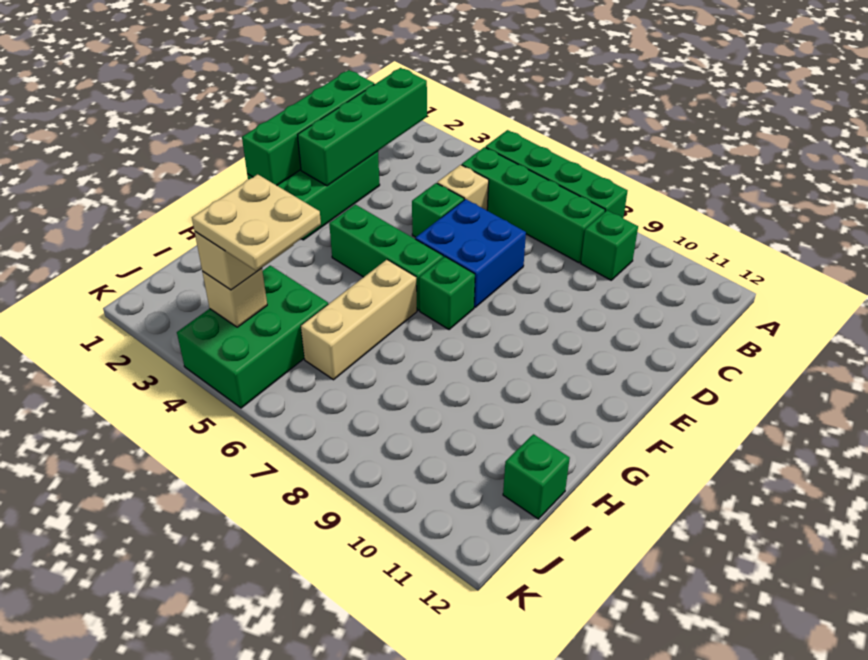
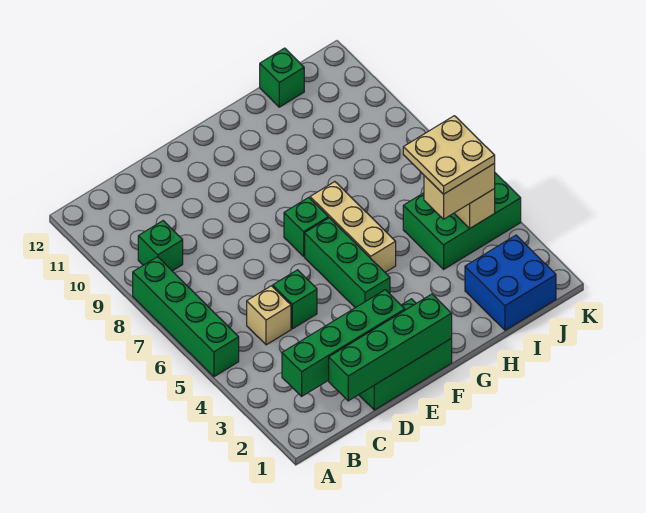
green brick B5:B8 level 1 -> none
blue brick D6:E7 level 1 -> blue brick I1:J2 level 1
tan brick G6:I6 level 1 -> tan brick G5:G7 level 1

